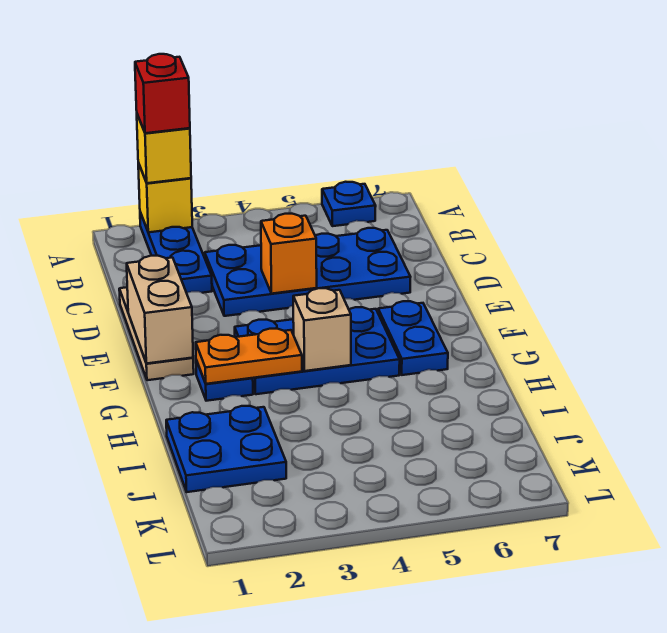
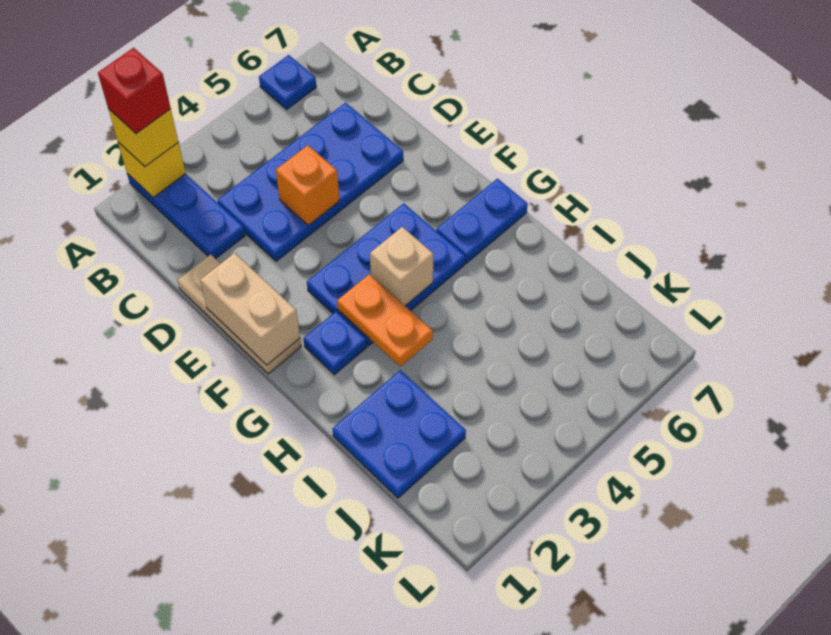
blue plate F6:G6 level 1 -> blue plate G6:G7 level 1
orange plate G2:G3 level 2 -> orange plate G3:H3 level 2

